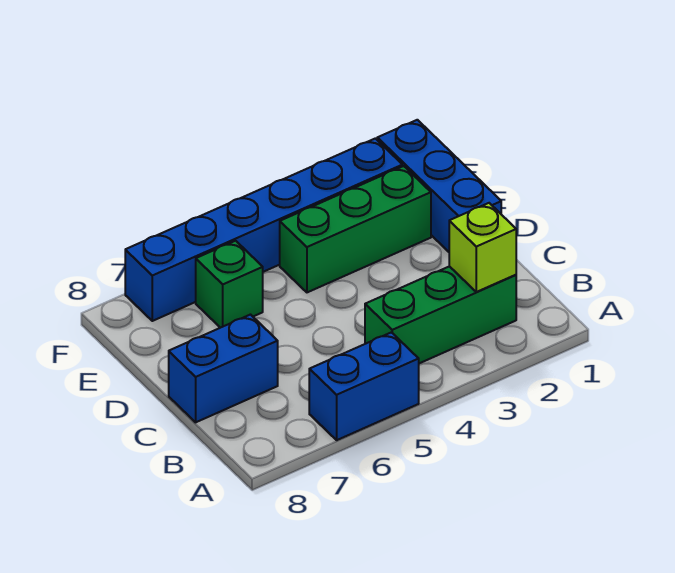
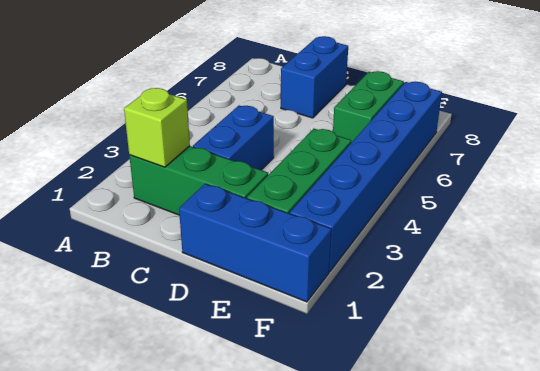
blue brick A5:A6 level 1 -> blue brick C3:C4 level 1
green brick B2:B4 level 1 -> green brick B2:D2 level 1
green brick E6 level 1 -> green brick E6:E7 level 1

